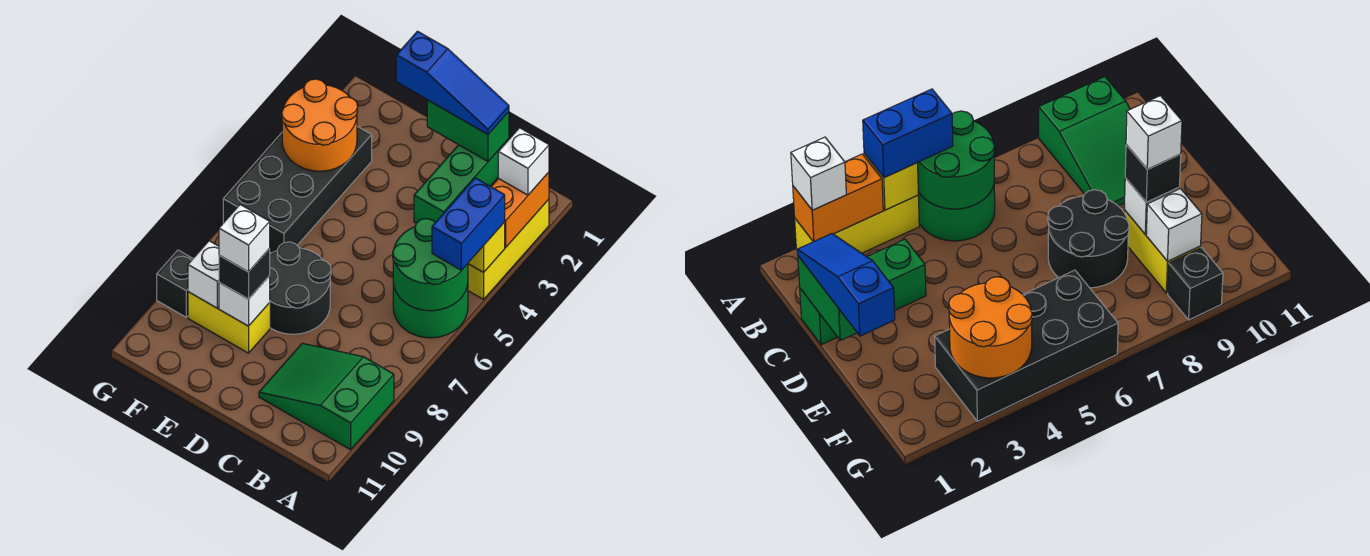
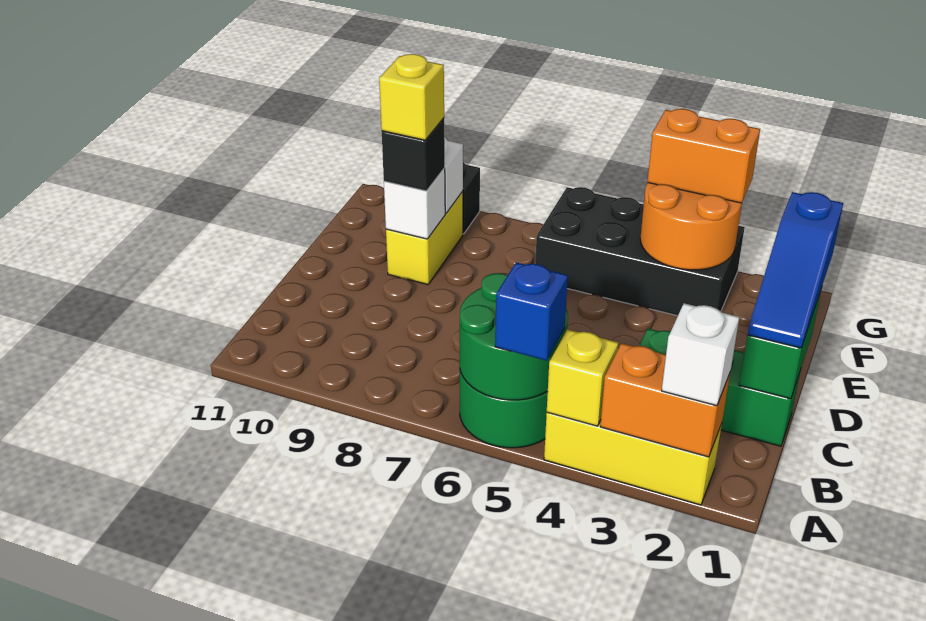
blue brick A4:A5 level 3 -> blue brick A5 level 3
green slope A9:C10 level 1 top A -> none
black round brick D7:E8 level 1 -> none
white brick E9 level 4 -> yellow brick E9 level 4
none -> orange brick G3:G4 level 3

